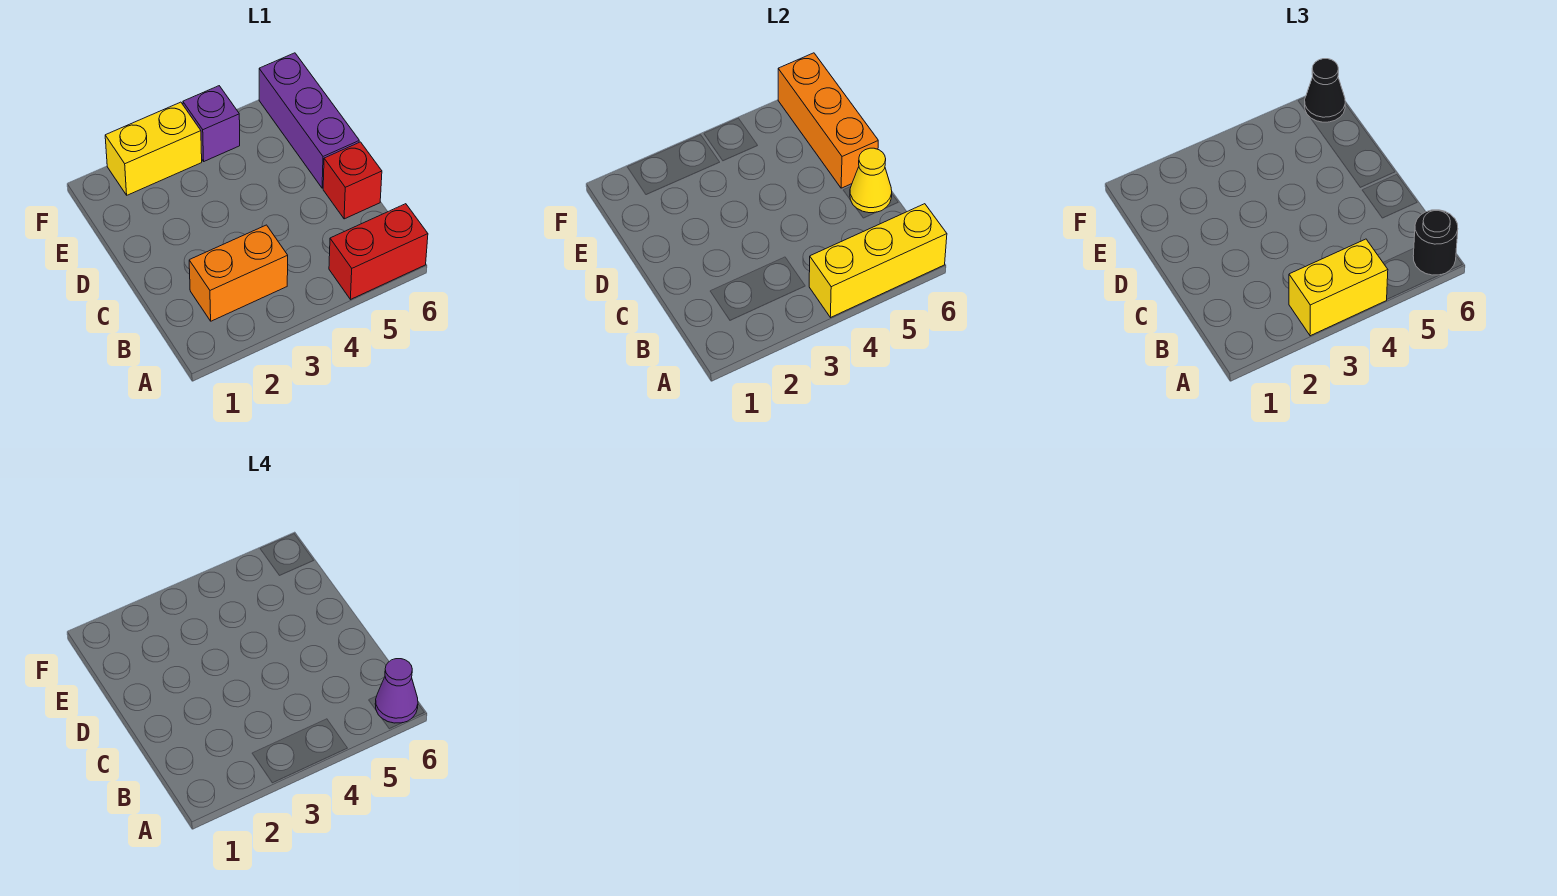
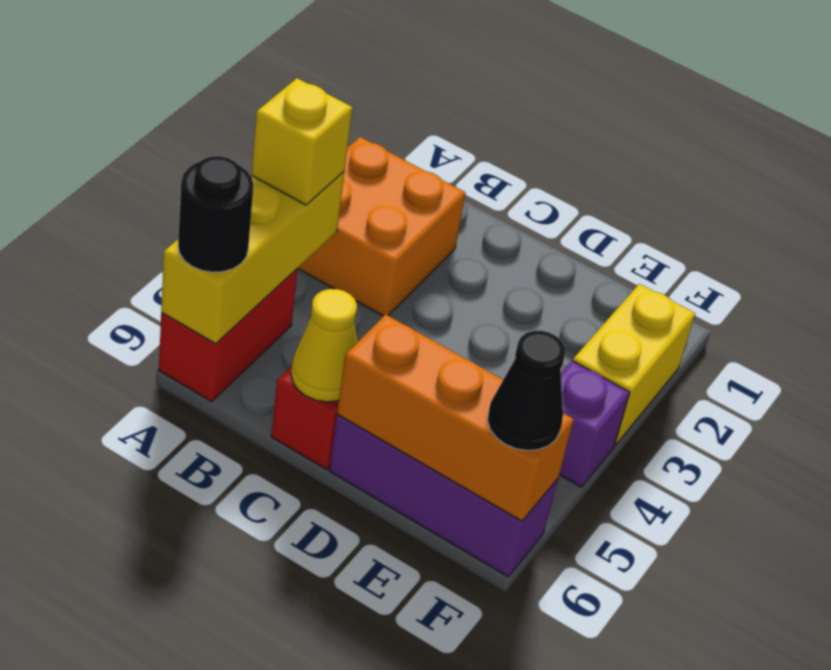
yellow brick A3:A4 level 3 -> yellow brick A4 level 3
purple cone A6 level 4 -> none
orange brick B2:B3 level 1 -> orange brick A2:B3 level 1

